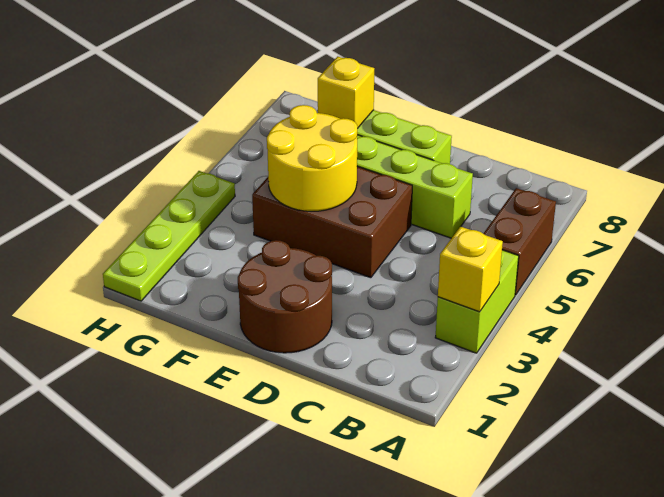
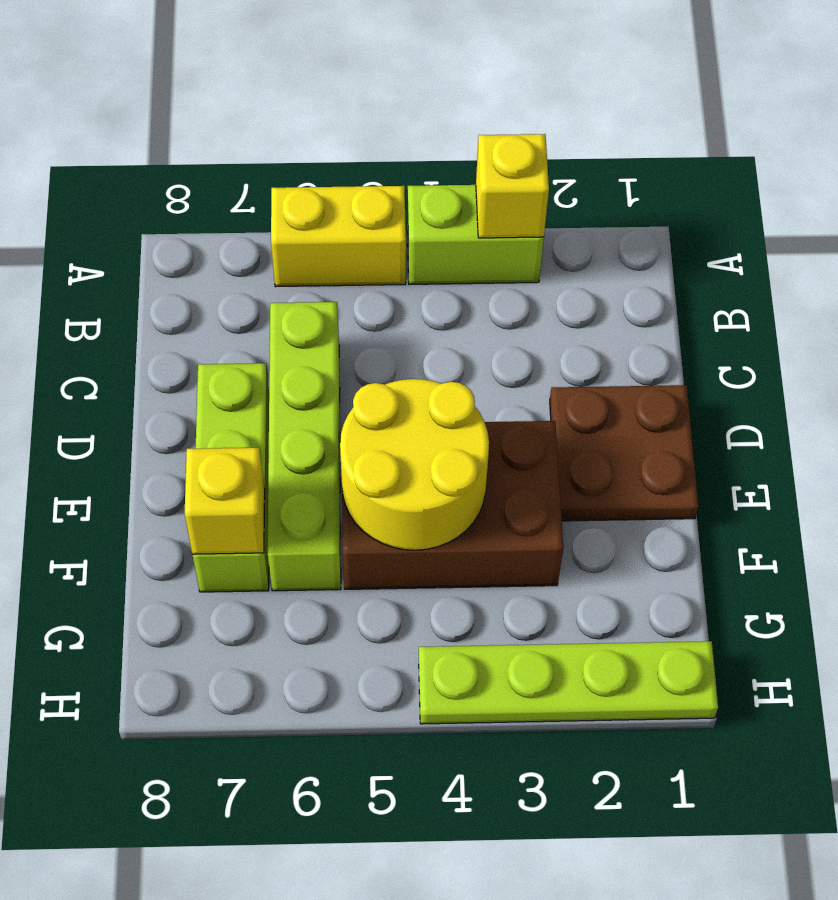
brown brick A5:A6 level 1 -> yellow brick A5:A6 level 1
brown round brick D1:E2 level 1 -> brown plate D1:E2 level 1
brown brick D4:F5 level 1 -> brown brick E3:F5 level 1

